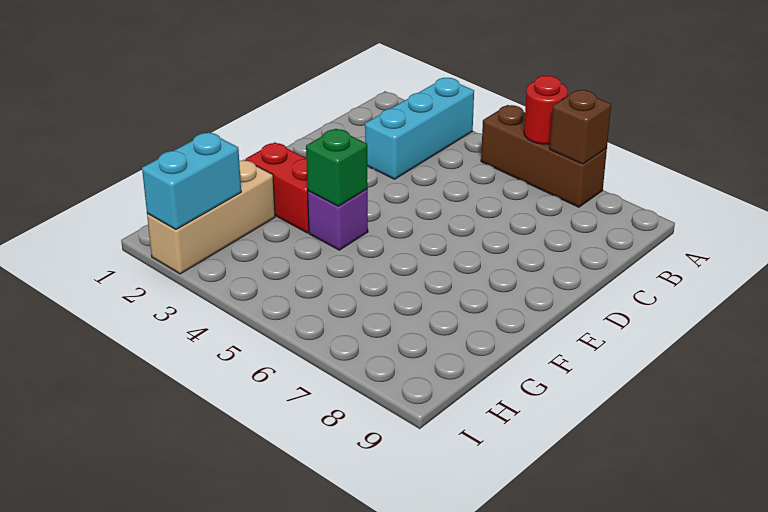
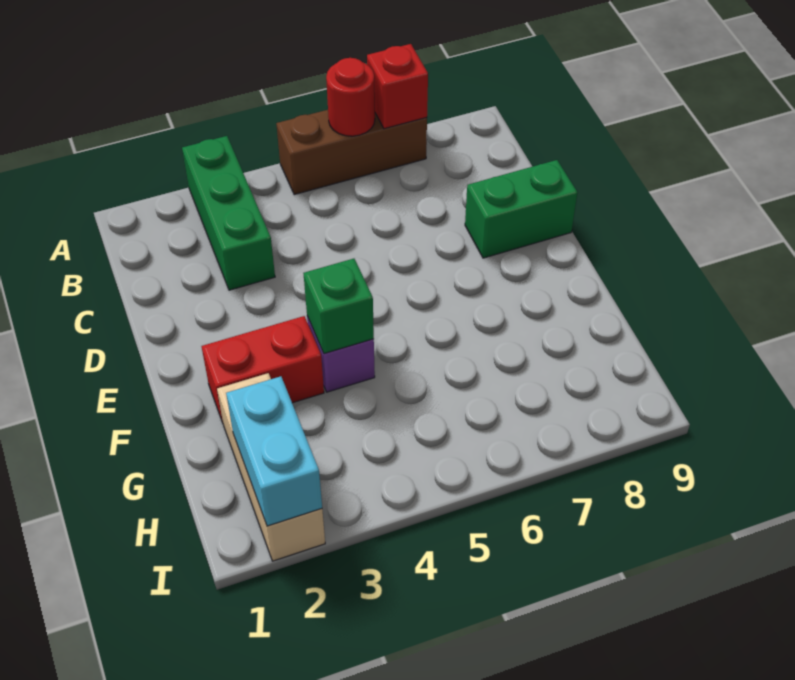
cyan brick A3:C3 level 1 -> green brick A3:C3 level 1
brown brick A7 level 2 -> red brick A7 level 2
none -> green brick D8:D9 level 1

